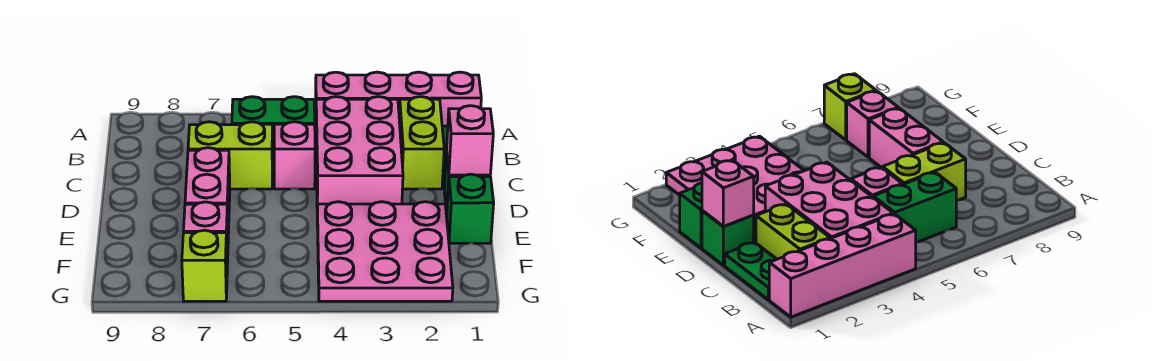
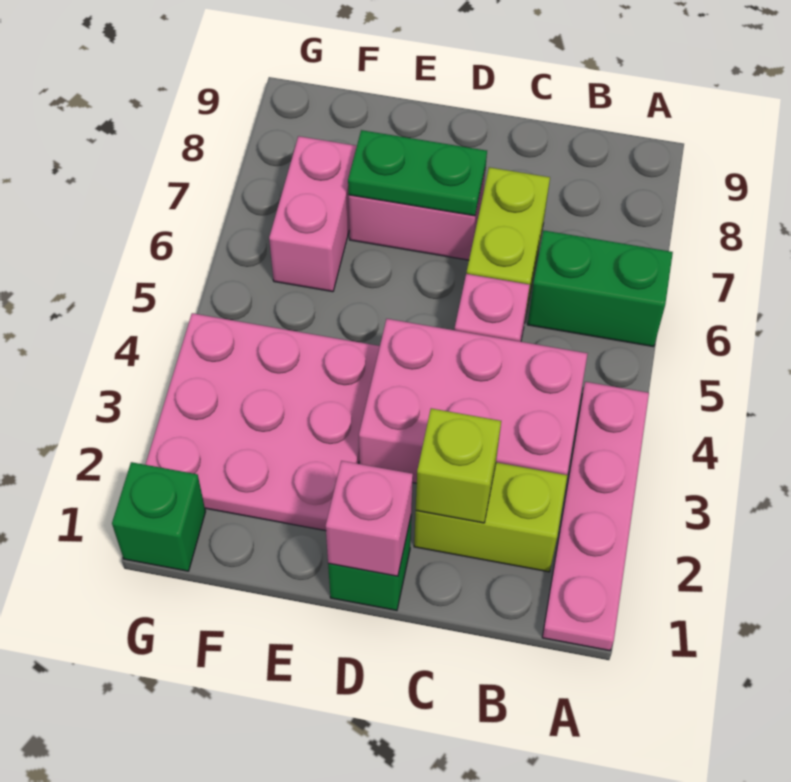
pink brick A1:A4 level 1 -> pink plate A1:A4 level 1
green plate B1:C1 level 1 -> green plate D7:E7 level 2
green brick B5:B6 level 1 -> green brick A6:B6 level 1
green brick E1 level 1 -> green brick G1 level 1
pink brick F7 level 1 -> pink brick F6:F7 level 1
lime brick G7 level 1 -> lime brick C2 level 2

